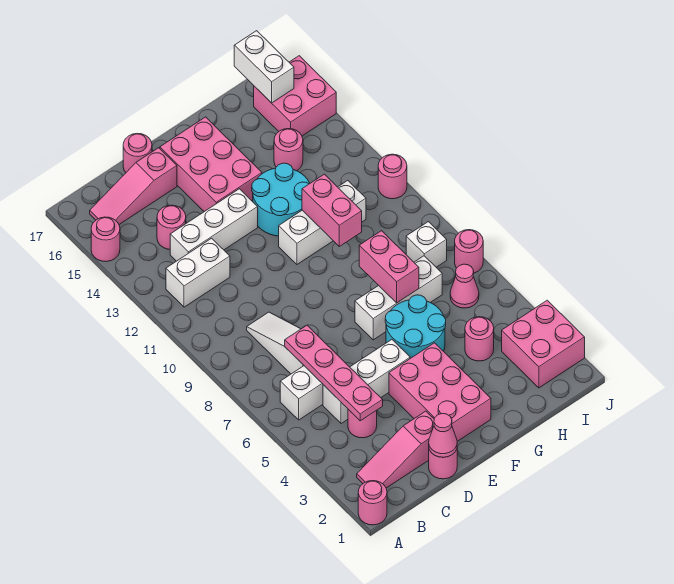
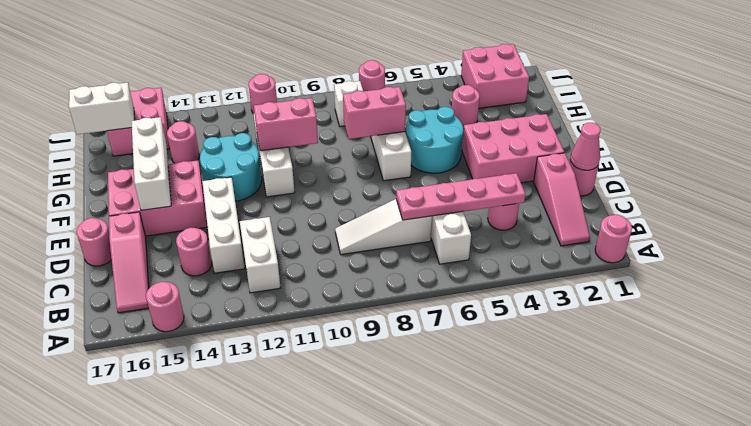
white brick C5:E5 level 1 -> white brick E15:G15 level 2
pink cone I6 level 1 -> none

